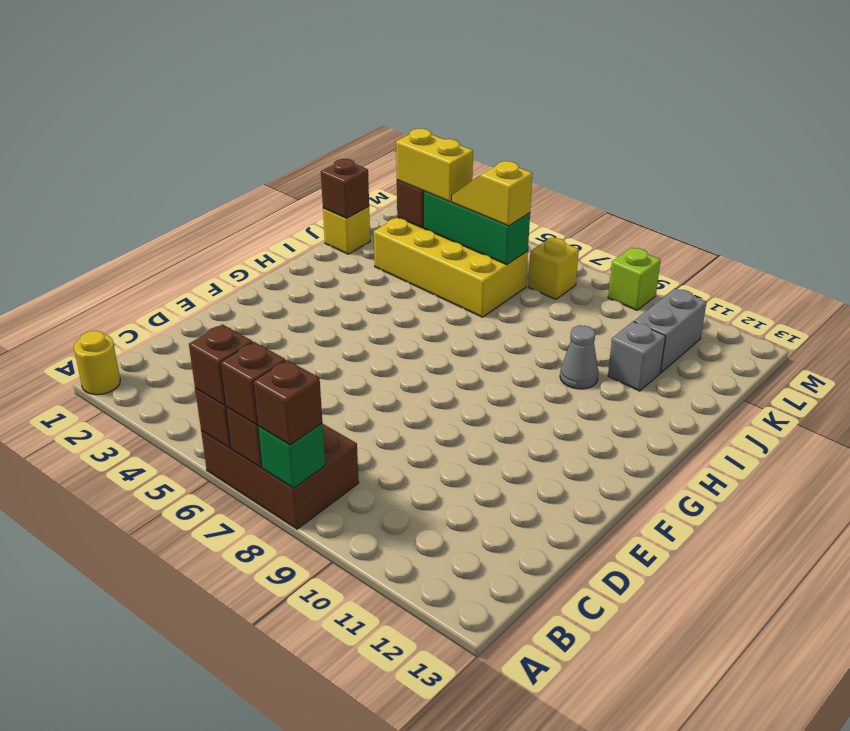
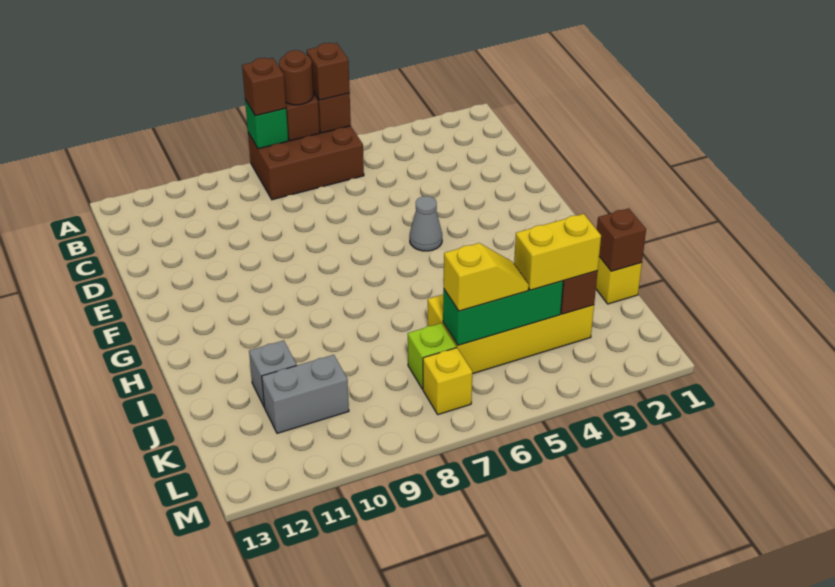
yellow round brick A1 level 1 -> none
brown brick A7 level 3 -> brown round brick A7 level 3
grey cone I10 level 1 -> grey cone F5 level 1
grey brick K11:L11 level 1 -> grey brick K10:K11 level 1
lime brick M9 level 1 -> lime brick K7 level 1

